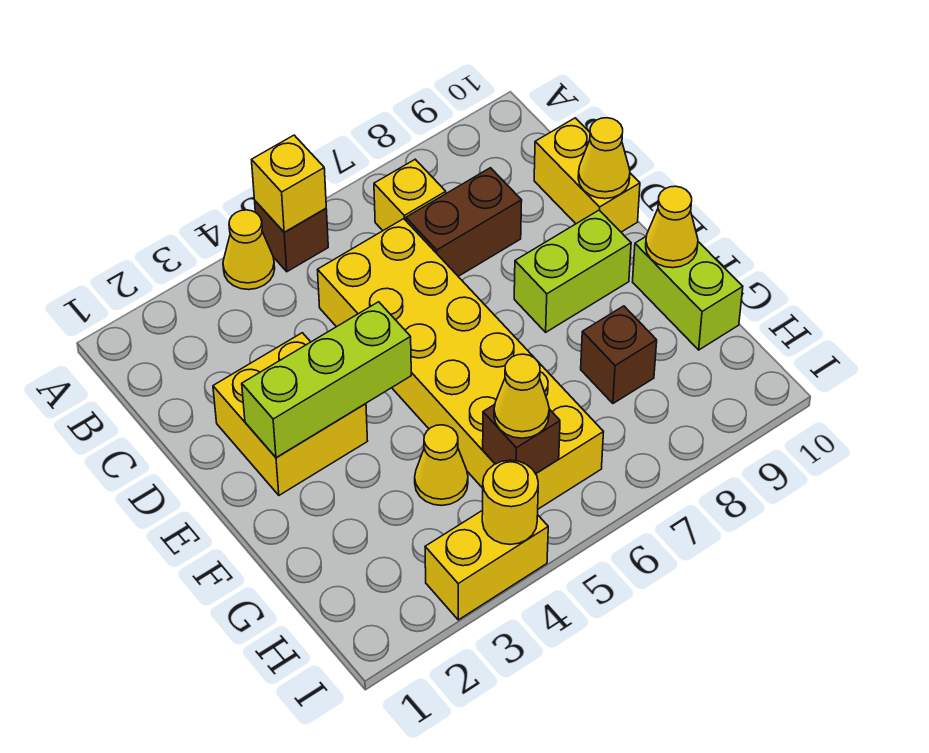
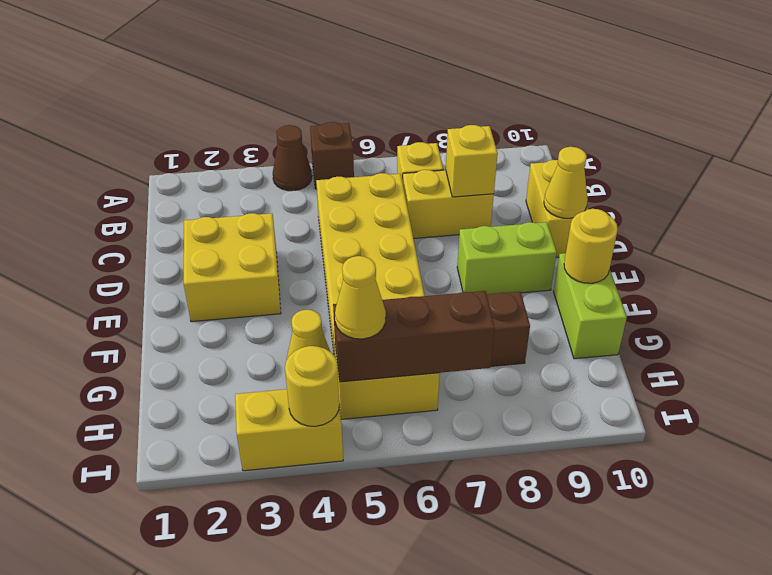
yellow cone A4 level 1 -> brown cone A4 level 1
yellow brick A5 level 2 -> yellow brick C8 level 2
brown brick C7:C8 level 1 -> yellow brick C7:C8 level 1
lime brick E2:E4 level 2 -> none
yellow cone F10 level 2 -> yellow round brick F10 level 2
brown brick H5 level 2 -> brown brick H5:H7 level 2

